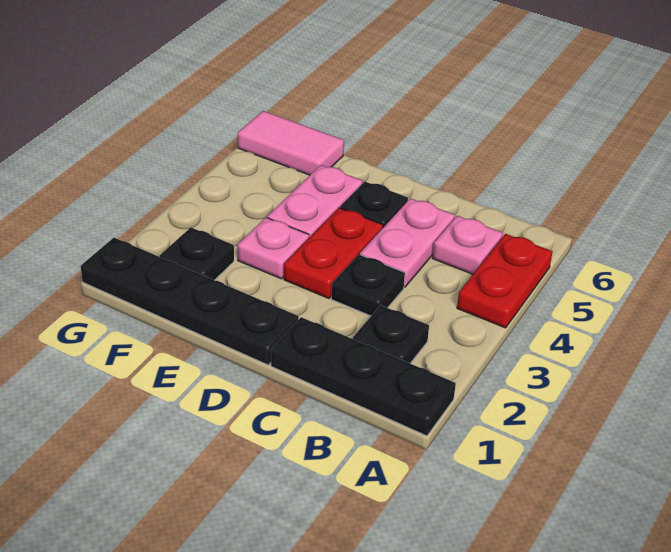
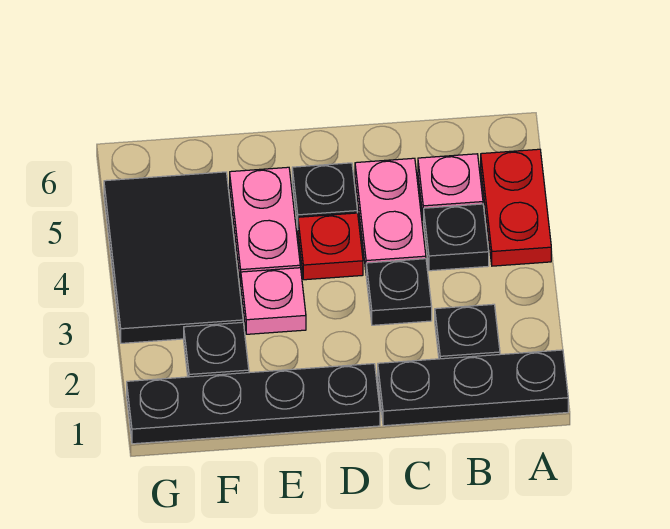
none -> black plate B4 level 1
red plate D3:D4 level 1 -> red plate D4 level 1
none -> black tile F3:G5 level 1
pink tile F6:G6 level 1 -> none

